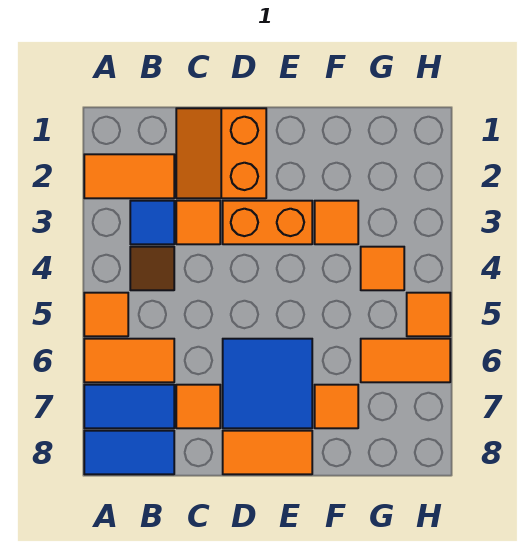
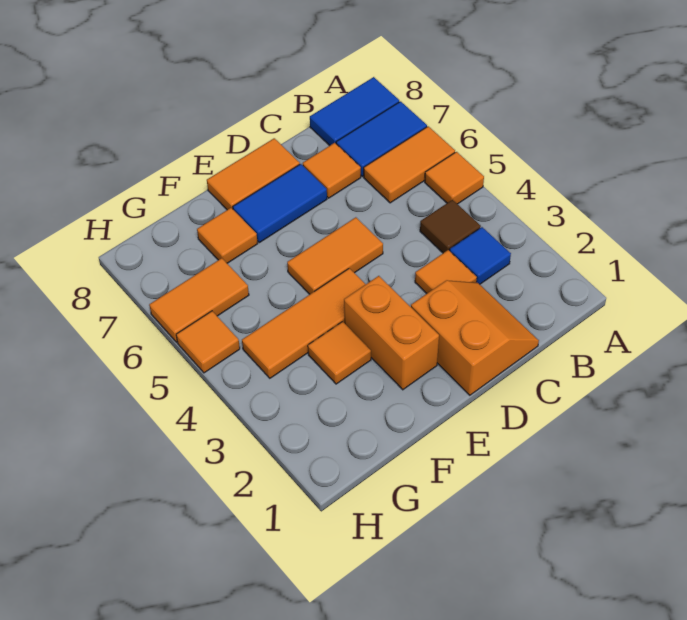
orange tile A2:B2 level 1 -> orange tile D5:E5 level 1
orange brick D3:E3 level 1 -> orange brick E2:E3 level 1
blue tile D6:E7 level 1 -> blue tile D7:E7 level 1
orange tile G4 level 1 -> orange tile E4:G4 level 1

